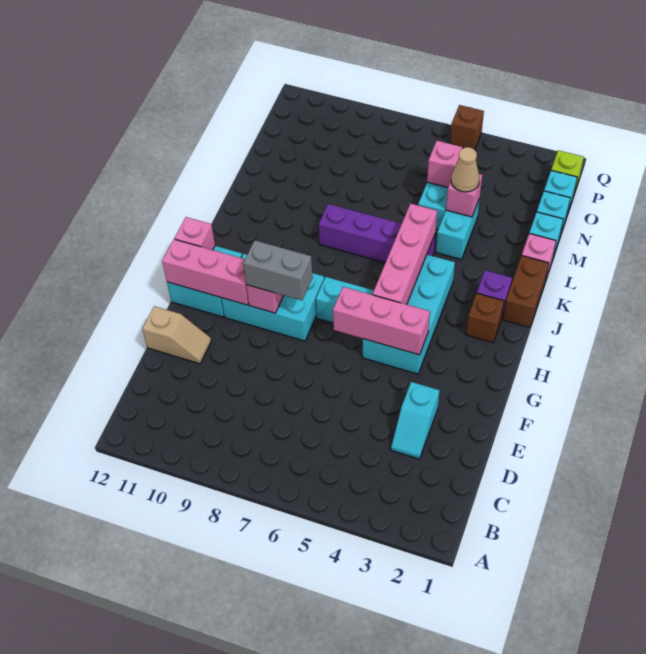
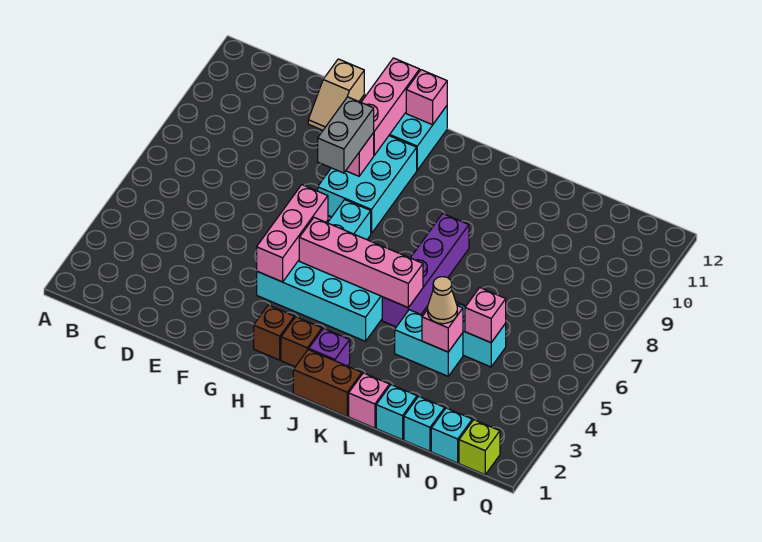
cyan slope D3:E3 level 1 top E -> none
brown brick Q5 level 1 -> brown brick H2 level 1

